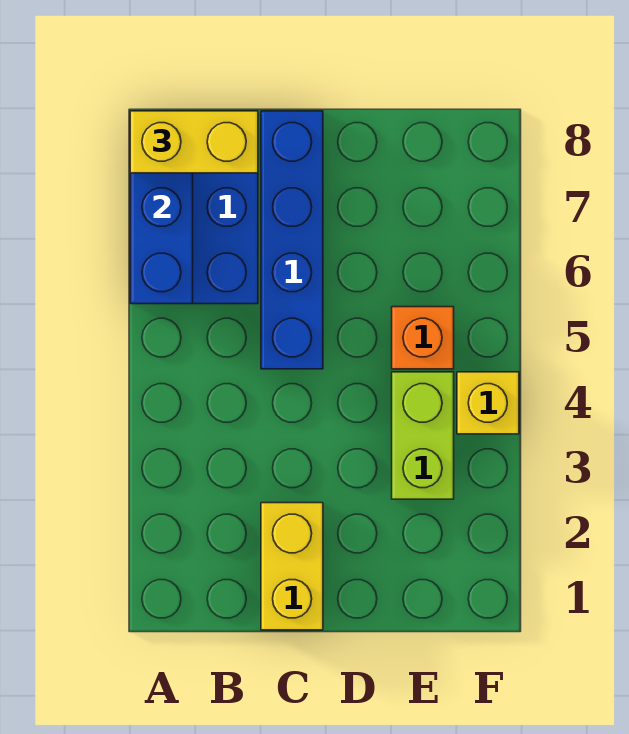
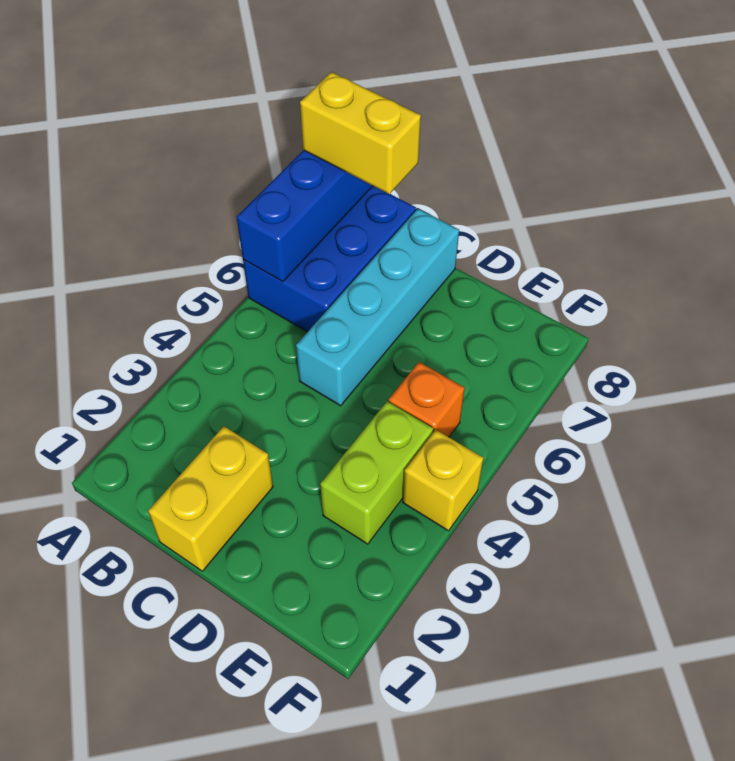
blue brick C5:C8 level 1 -> cyan brick C5:C8 level 1

